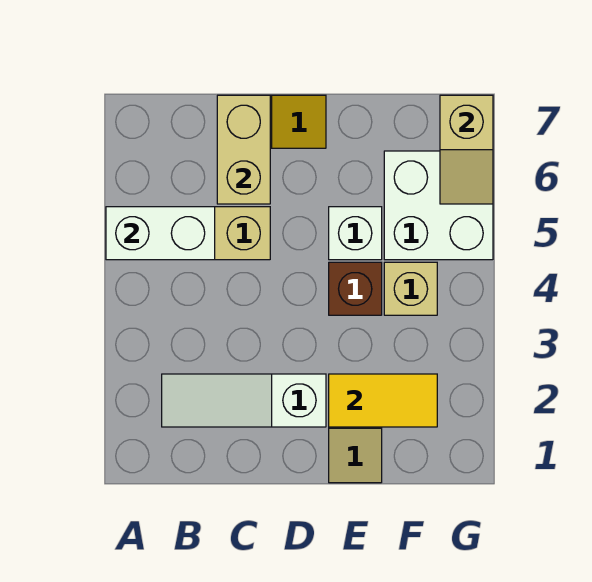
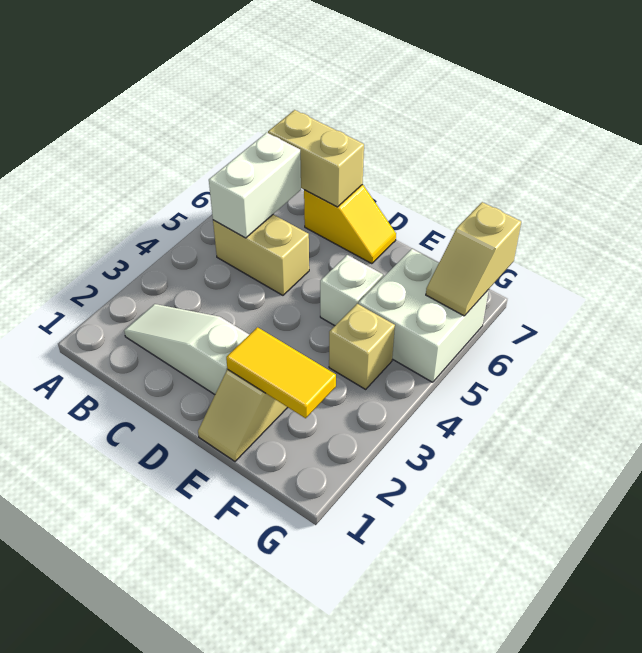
white brick A5:B5 level 2 -> white brick B5:B6 level 2
tan brick C6:C7 level 2 -> tan brick B7:C7 level 2
brown brick E4 level 1 -> none

